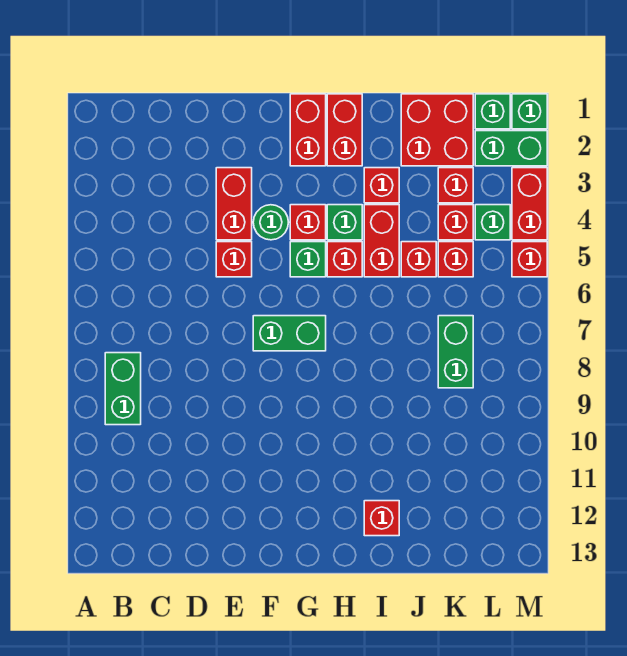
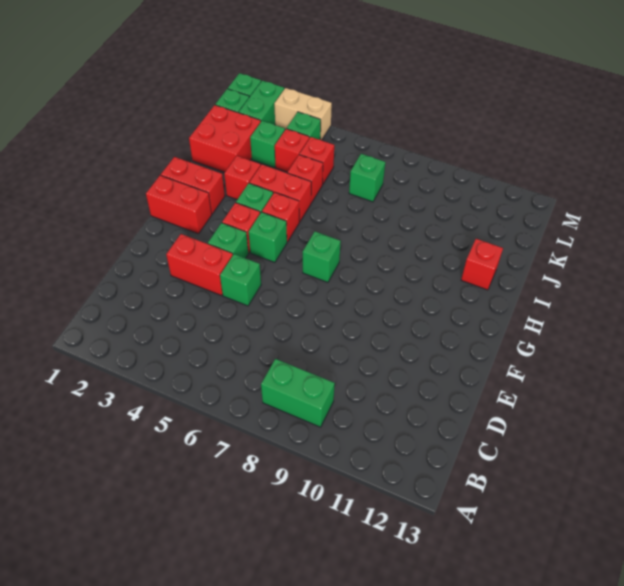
red brick E5 level 1 -> green brick E5 level 1
green round brick F4 level 1 -> green brick F4 level 1
green brick F7:G7 level 1 -> green brick G7 level 1
red brick K3 level 1 -> green brick K3 level 1
green brick K7:K8 level 1 -> green brick K7 level 1
red brick M3:M4 level 1 -> tan brick M3:M4 level 1
red brick M5 level 1 -> none

